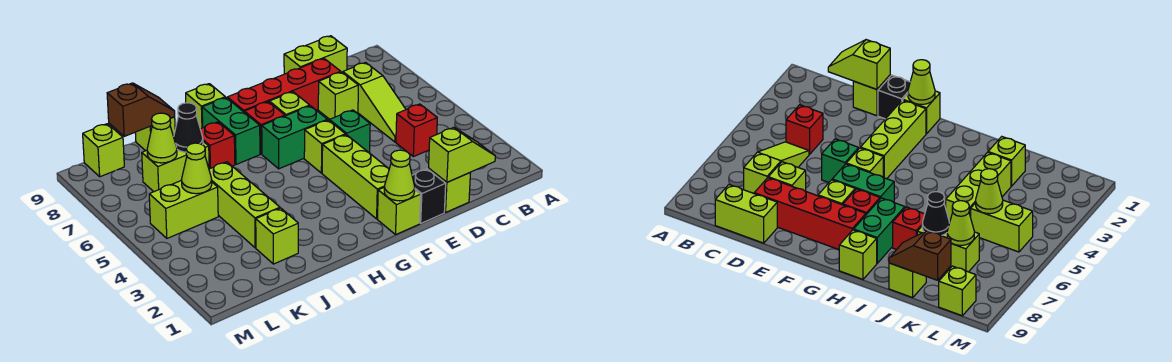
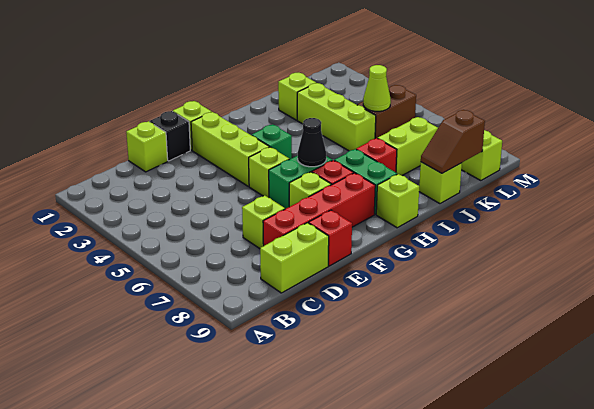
lime slope C1:D1 level 2 top D -> none
red brick C4 level 1 -> red brick E9 level 1
lime slope C5:C7 level 1 top 7 -> none
green brick E5 level 1 -> green brick G4 level 1
lime cone F1 level 2 -> none
black cone J7 level 2 -> black cone G6 level 2
lime brick K5:L5 level 1 -> brown brick K5:L5 level 1
lime cone K7 level 2 -> none

